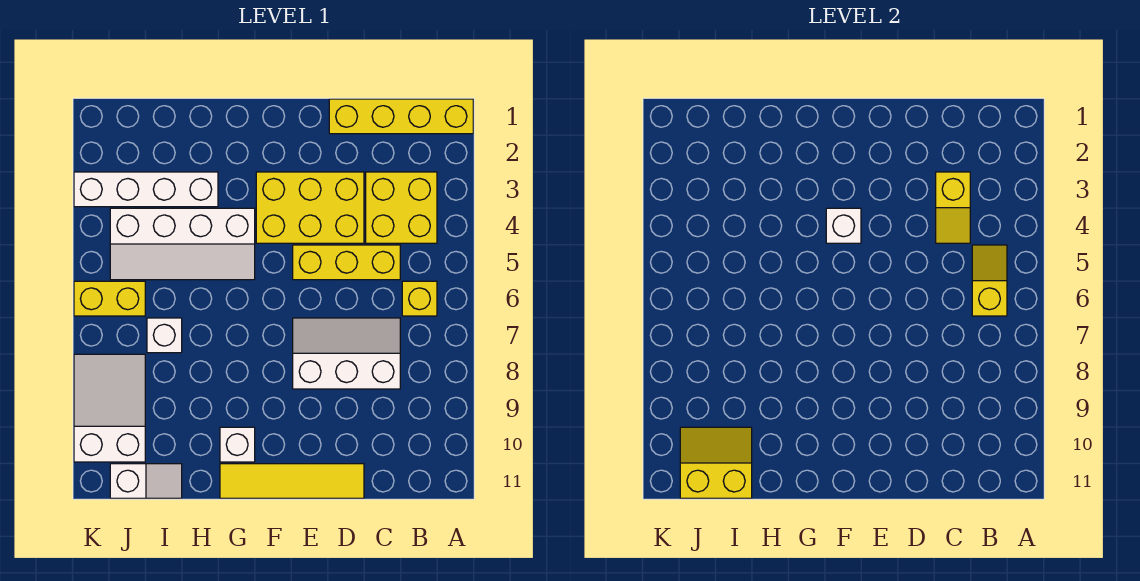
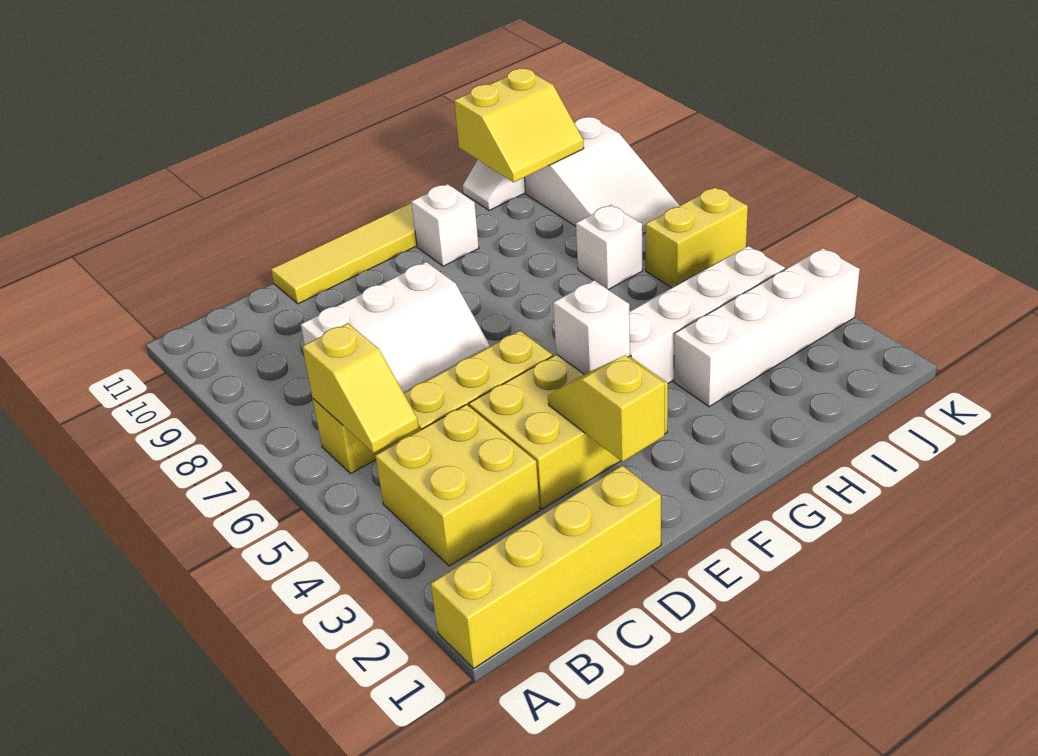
yellow slope C3:C4 level 2 top 3 -> yellow slope E2:E3 level 2 top 2

